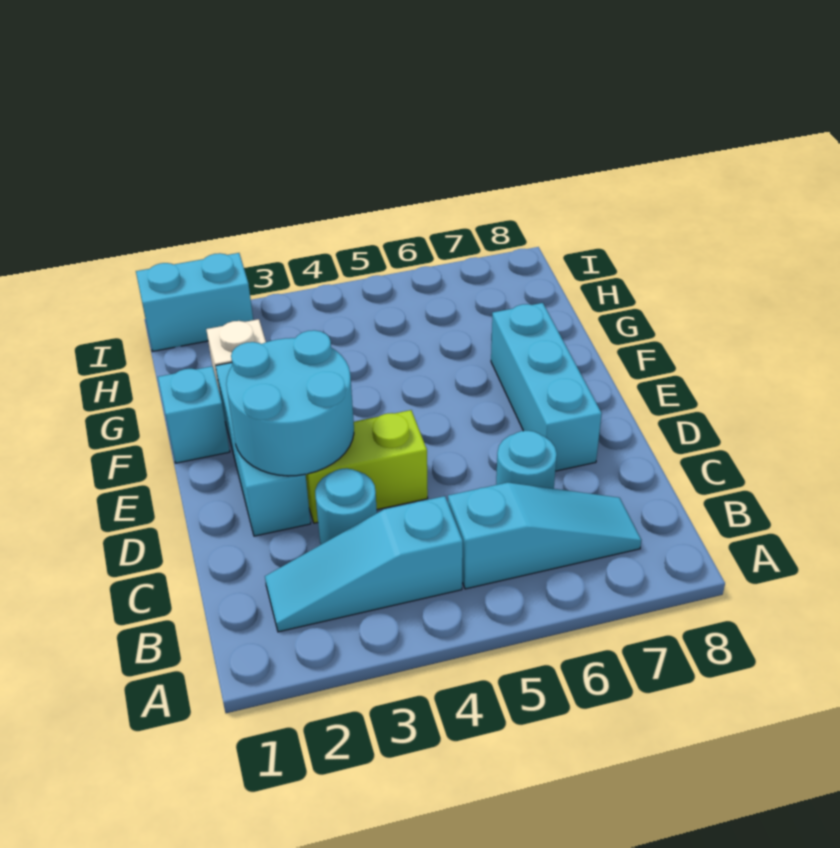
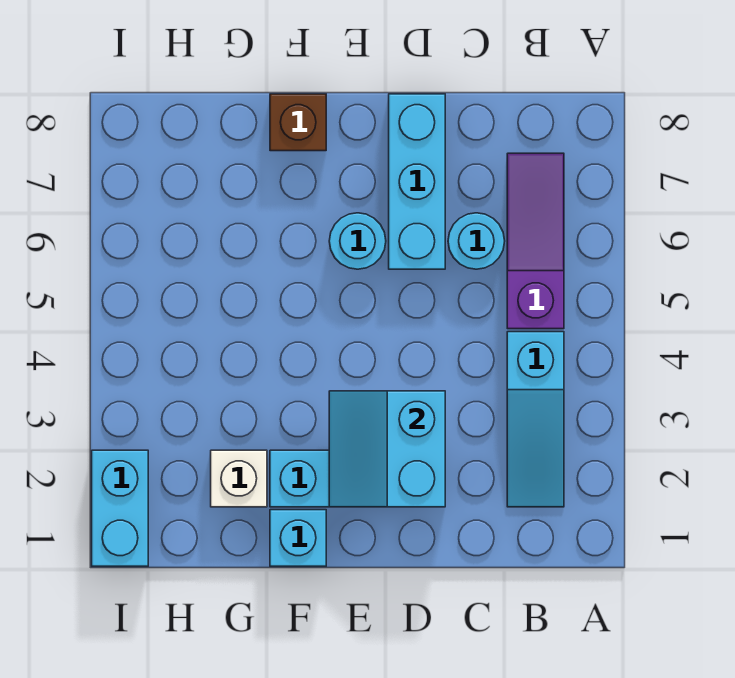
cyan slope B5:B7 level 1 top 5 -> purple slope B5:B7 level 1 top 5
cyan round brick C3 level 1 -> cyan round brick E6 level 1
cyan round brick D2:E3 level 2 -> cyan slope D2:E3 level 2 top D
lime brick D3:D4 level 1 -> none
cyan brick D7:F7 level 1 -> cyan brick D6:D8 level 1
none -> brown brick F8 level 1

